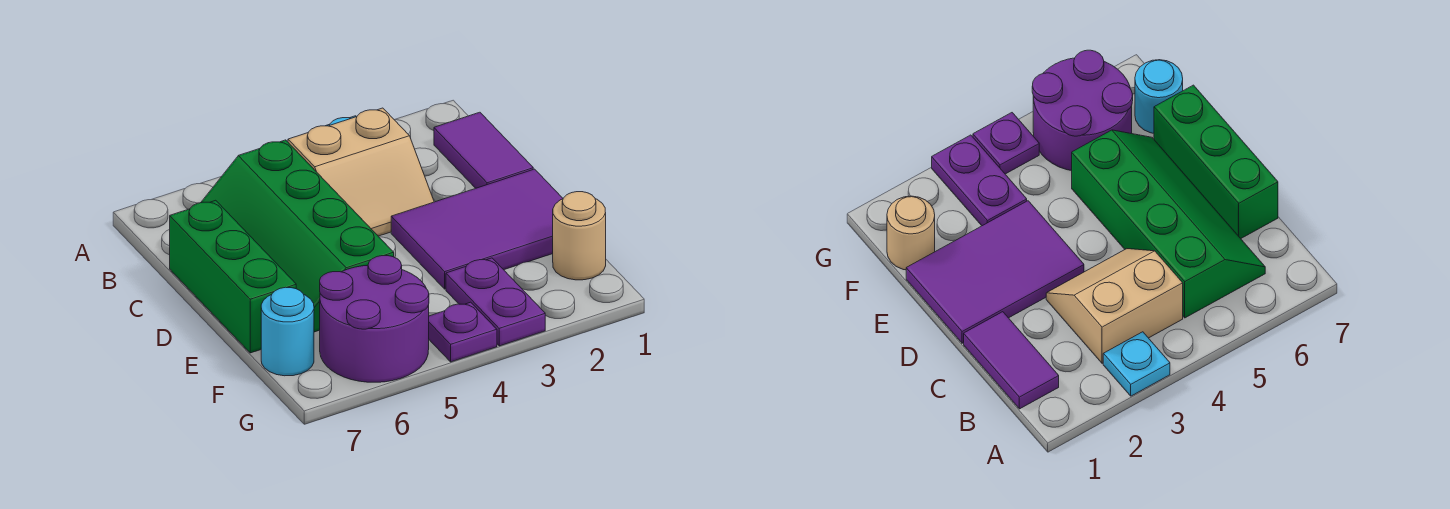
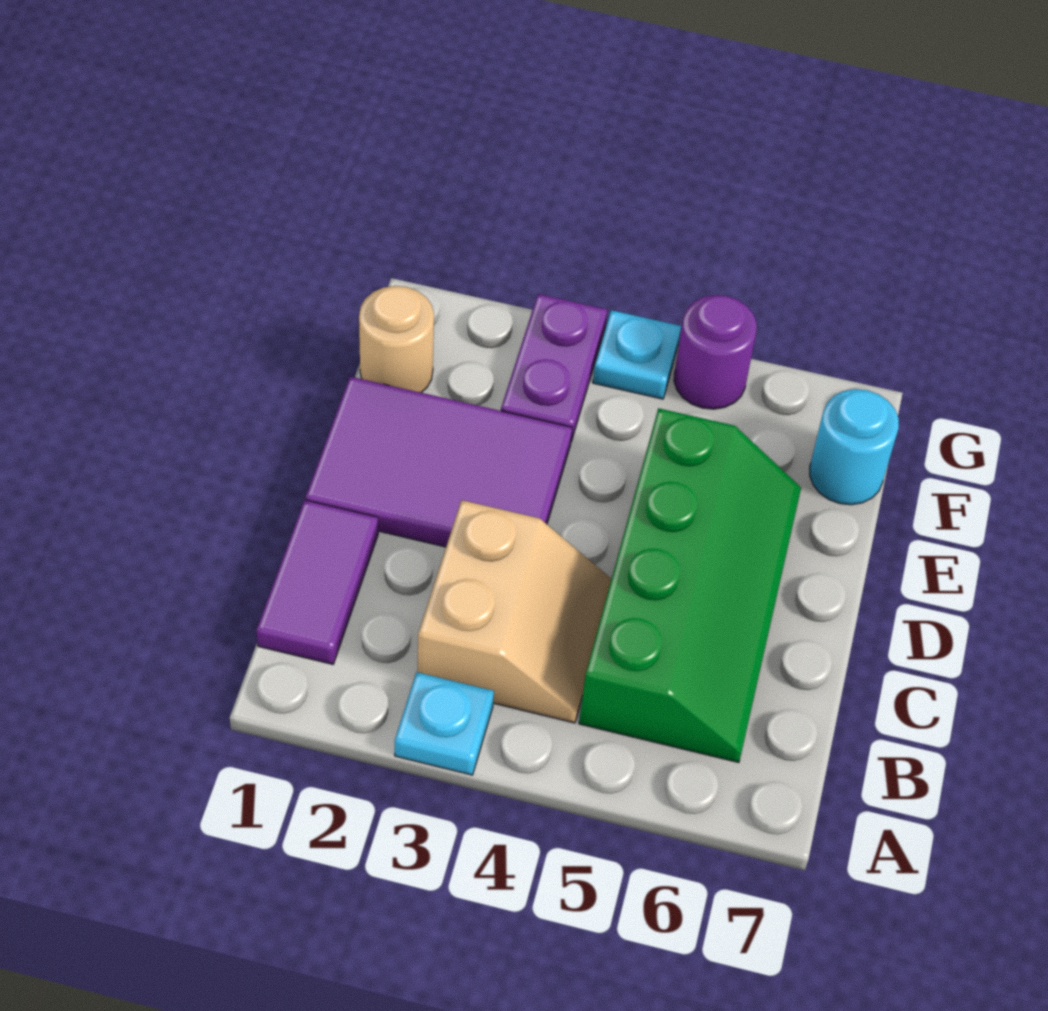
tan slope B3:C4 level 1 top B -> tan slope B3:C4 level 1 top 3
green brick C7:E7 level 1 -> none
purple round brick F5:G6 level 1 -> purple round brick G5 level 1
purple plate G4 level 1 -> cyan plate G4 level 1

